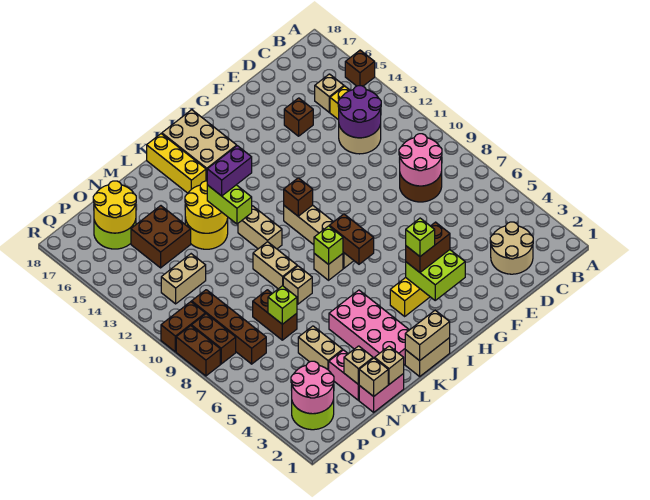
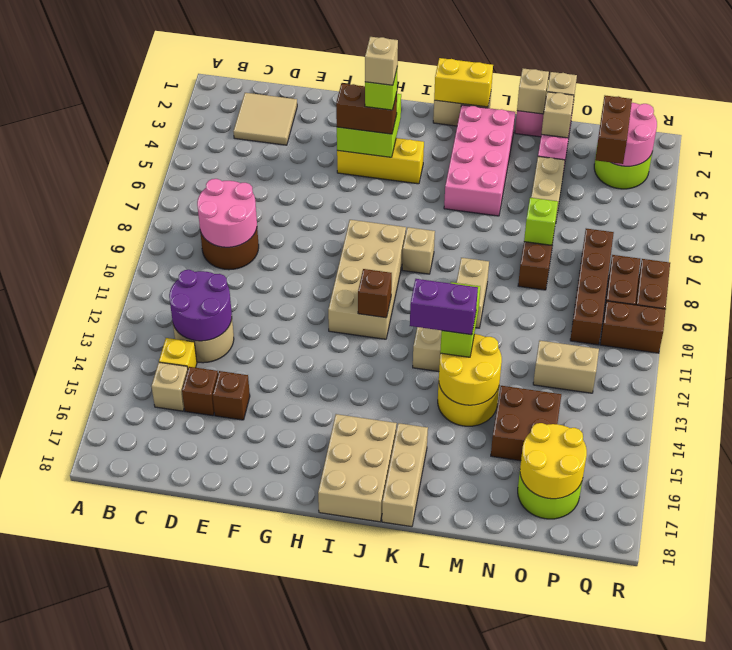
brown brick A15 level 1 -> brown brick D15 level 1
tan round brick C2:D3 level 1 -> tan tile C2:D3 level 1
brown brick I7:I8 level 2 -> brown brick P3:P4 level 3
tan brick I8:I11 level 1 -> tan brick H8:I11 level 1
tan brick J1:K1 level 2 -> yellow brick J1:K1 level 2
lime brick J8 level 2 -> none
yellow brick K16:K18 level 1 -> tan brick K16:K18 level 1
tan brick L8 level 1 -> tan brick H4 level 5

